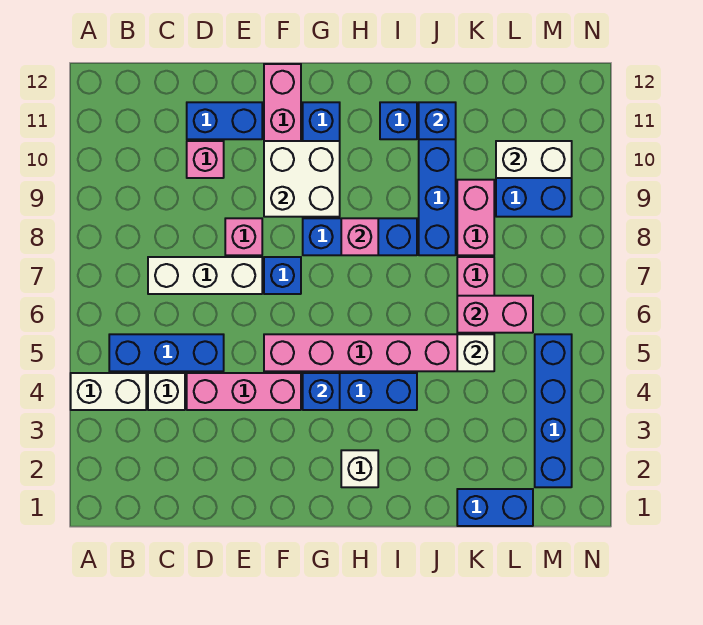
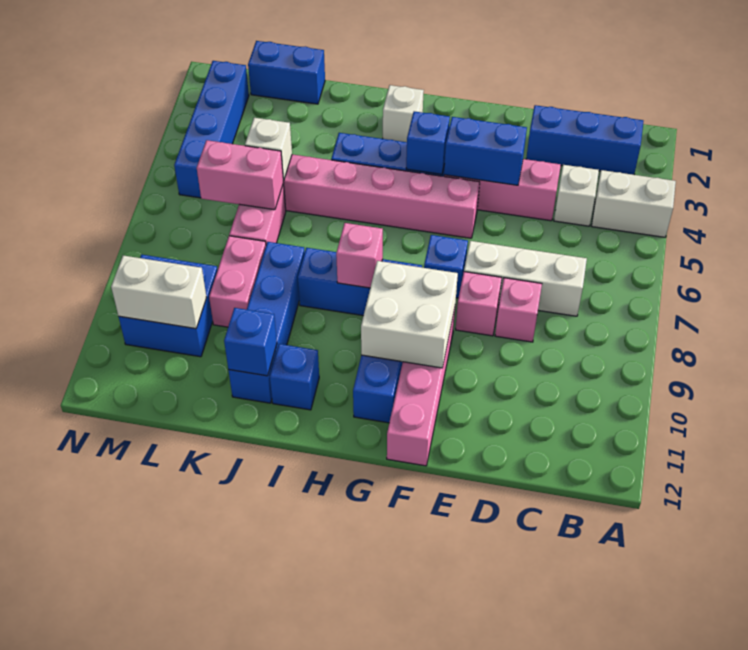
blue brick B5:D5 level 1 -> blue brick B2:D2 level 1
pink brick D10 level 1 -> pink brick D8 level 1
blue brick D11:E11 level 1 -> blue brick E4:F4 level 2

